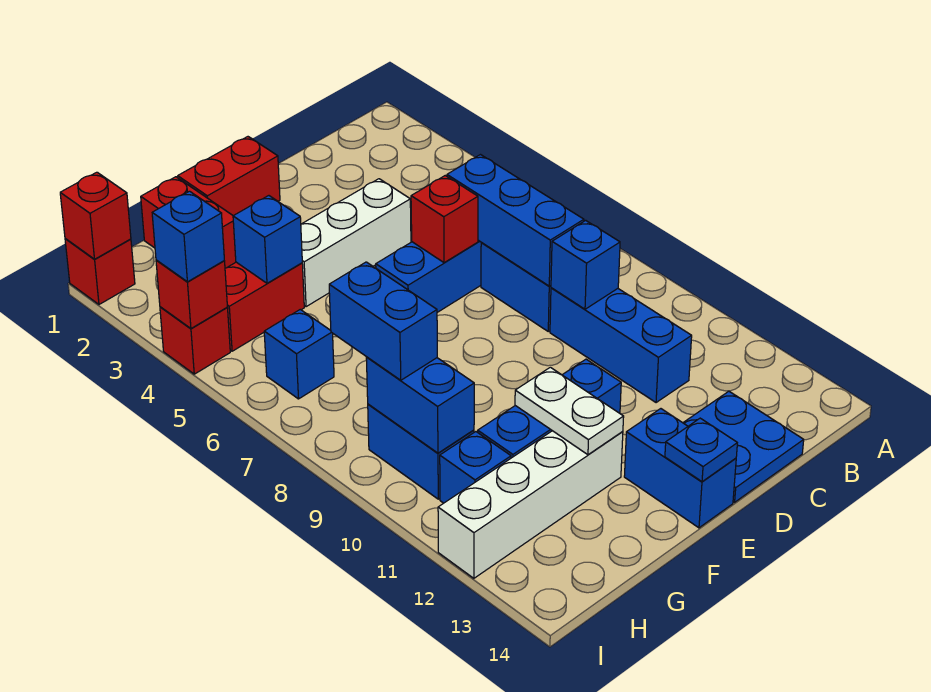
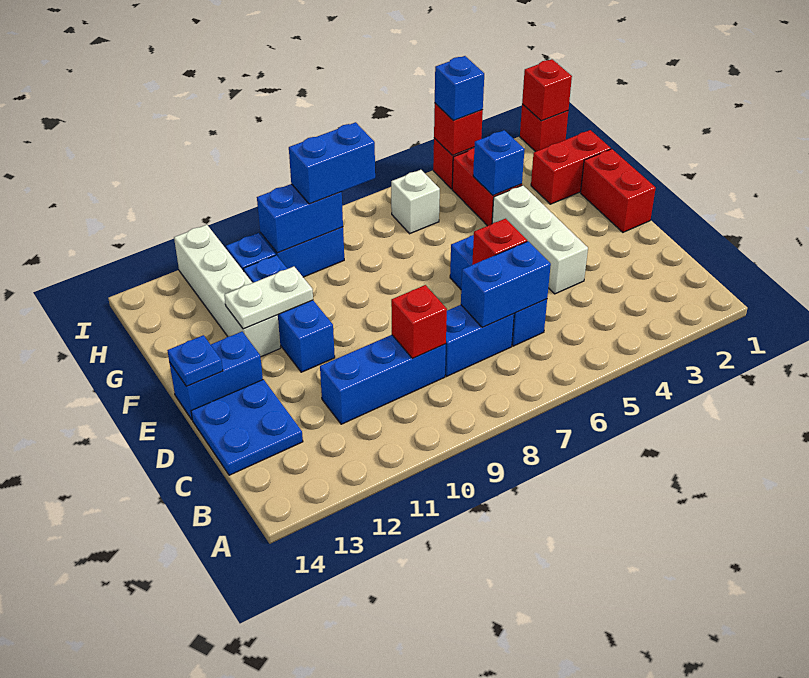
blue brick C6:C8 level 2 -> blue brick C6:C7 level 2
blue brick C9 level 2 -> red brick C9 level 2
blue brick H6 level 1 -> white brick H6 level 1

